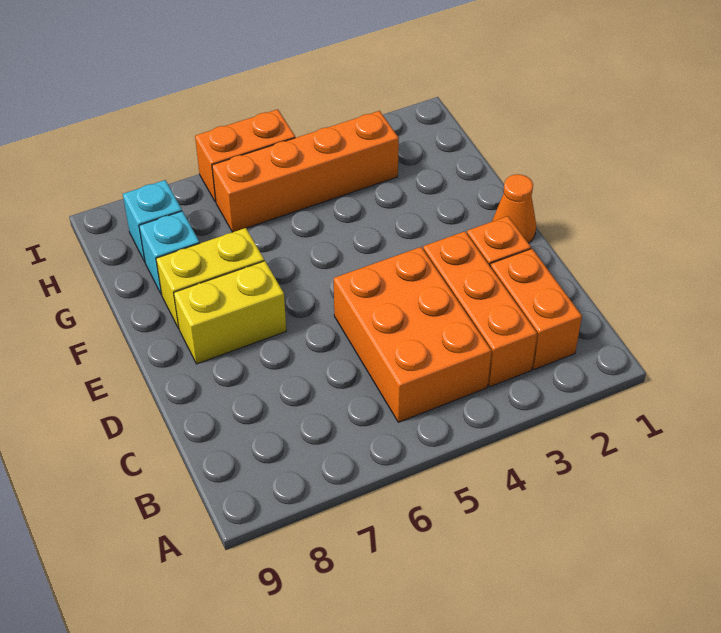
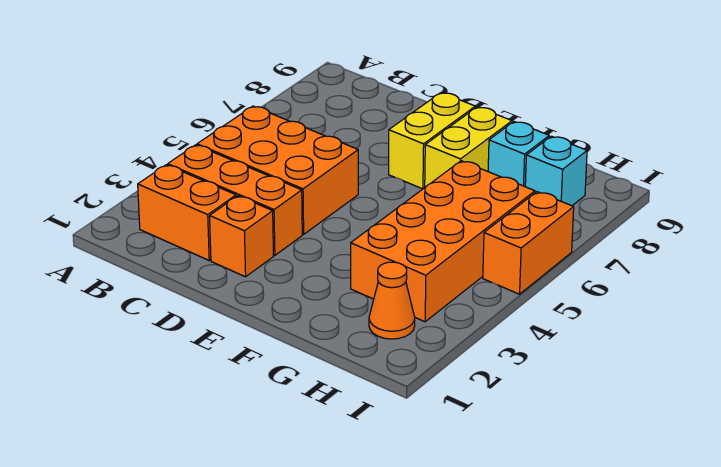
orange cone E1 level 1 -> orange cone H2 level 1
orange brick H3:H6 level 1 -> orange brick G3:H6 level 1

